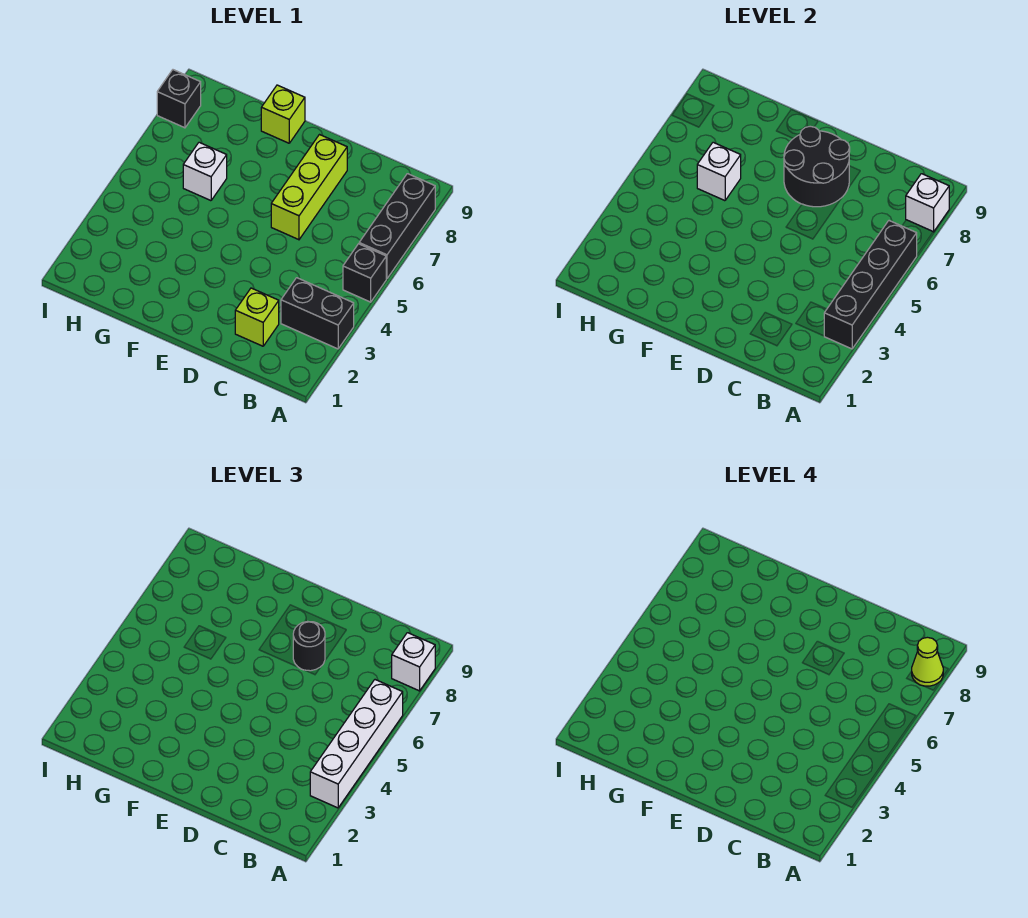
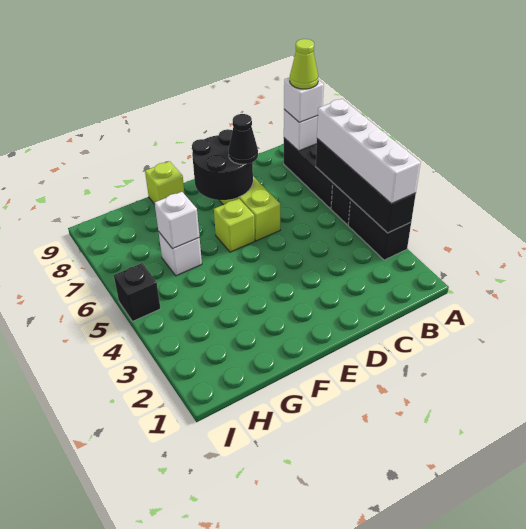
black brick A3:B3 level 1 -> black brick A3:A4 level 1
lime brick C2 level 1 -> lime brick E6 level 1
black round brick D7 level 3 -> black cone D7 level 3
black brick I8 level 1 -> black brick I5 level 1

